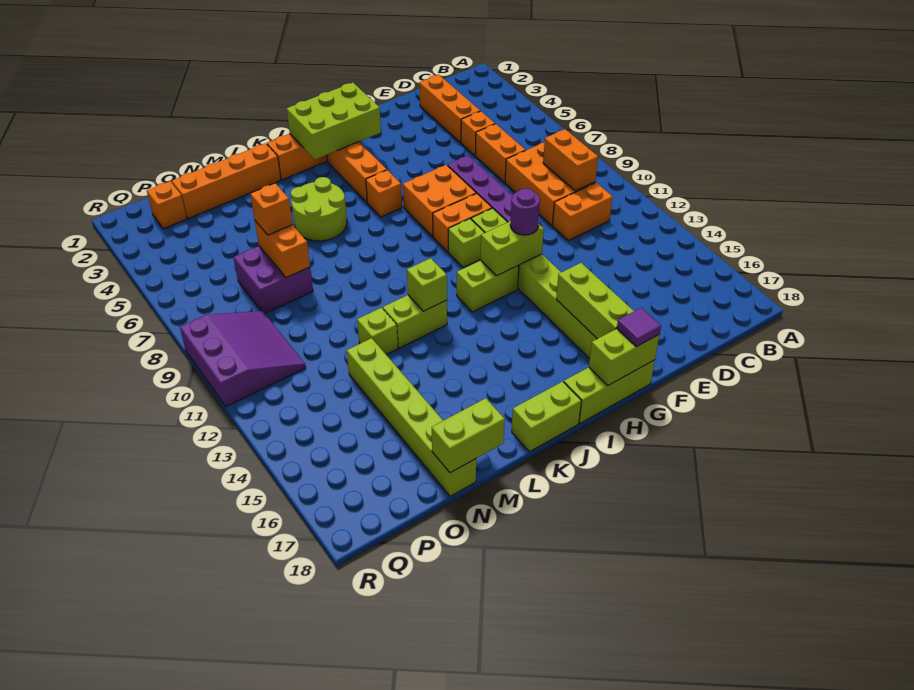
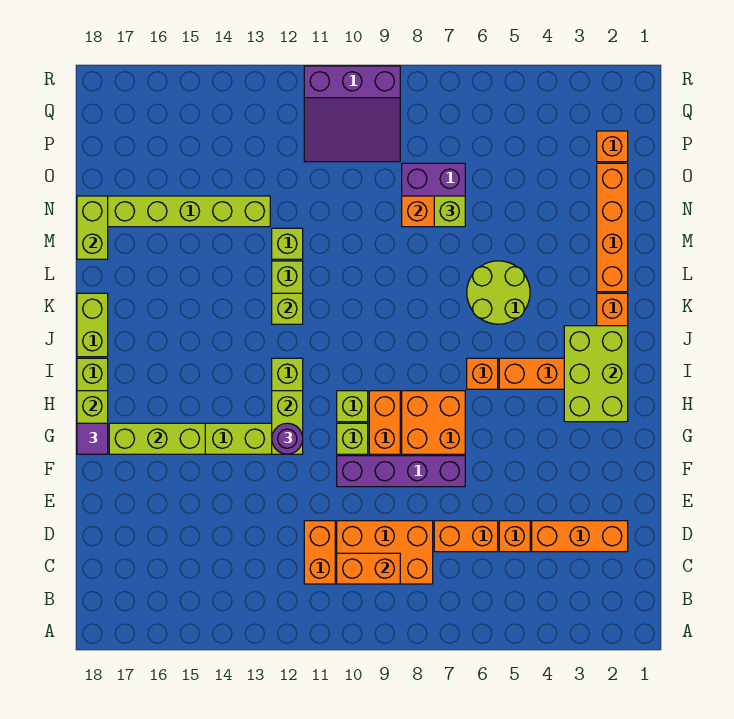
orange brick N7 level 3 -> lime brick N7 level 3

